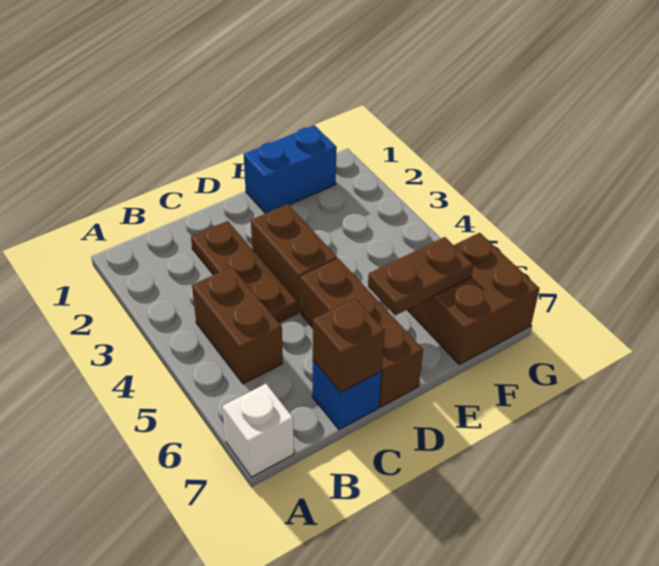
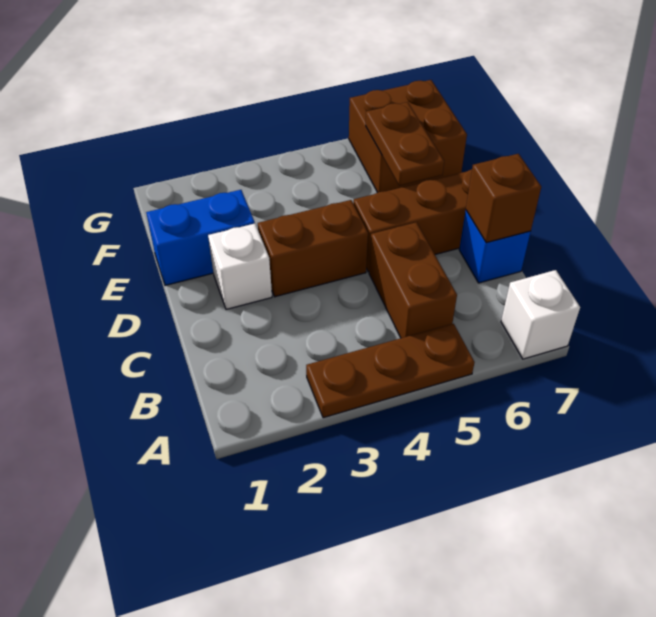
brown brick B4:B5 level 1 -> brown brick B5:C5 level 1
brown plate C2:C4 level 1 -> brown plate A3:A5 level 1
none -> white brick D2 level 1
blue brick E1:F1 level 1 -> blue brick E1:E2 level 1

